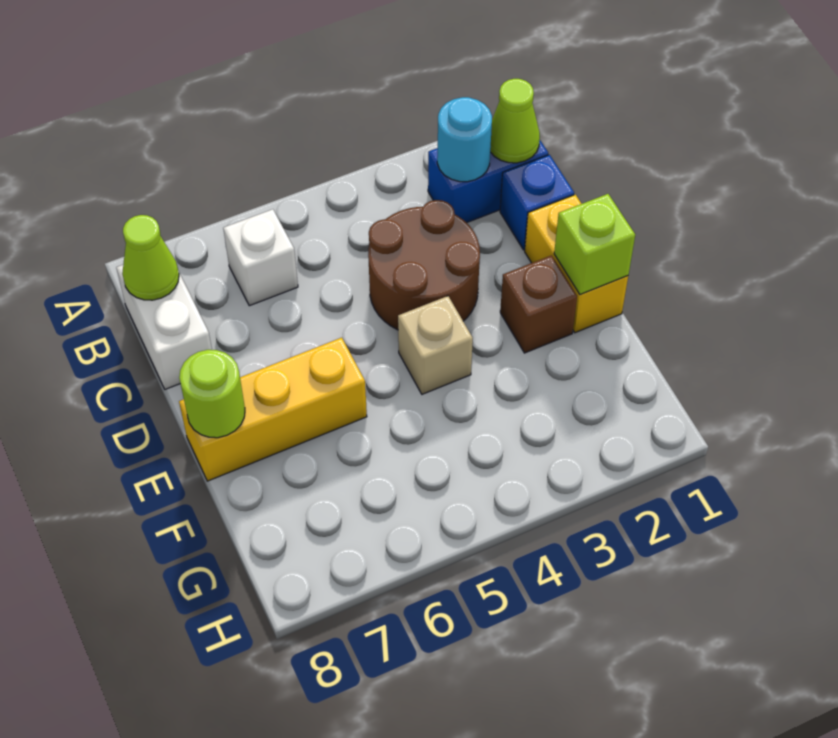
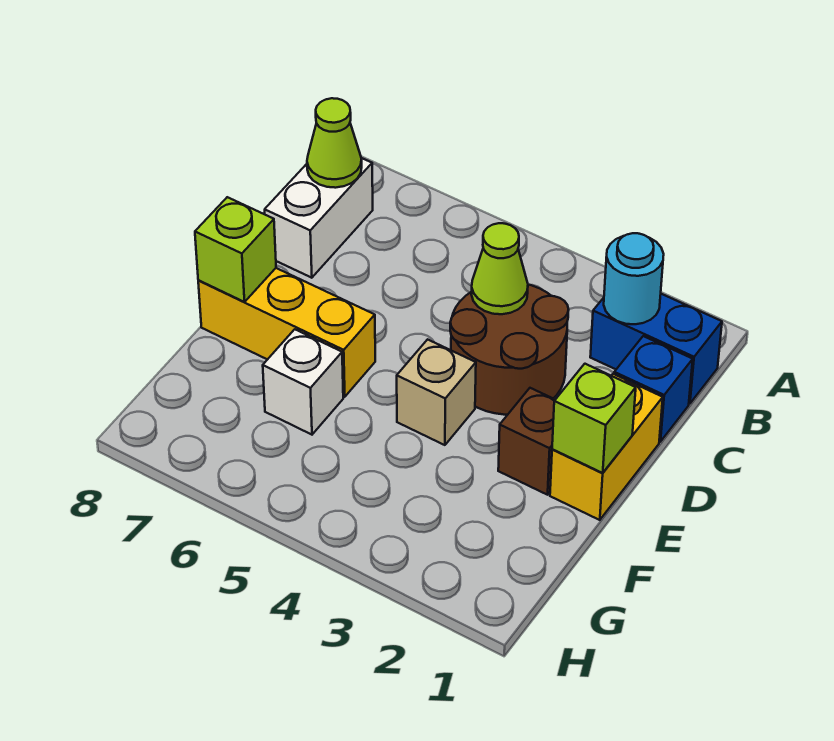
lime cone B1 level 2 -> lime cone C4 level 2
white brick B6 level 1 -> white brick F6 level 1
lime round brick E8 level 2 -> lime brick E8 level 2

